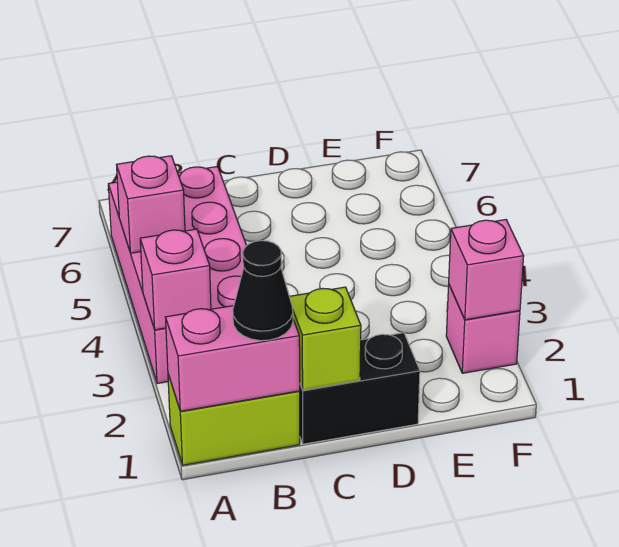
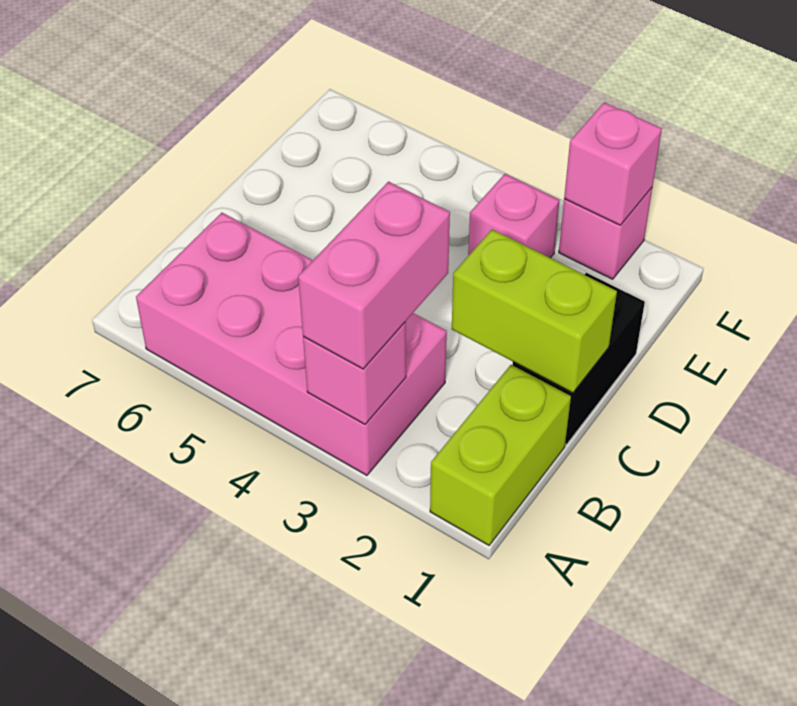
pink brick A1:B1 level 2 -> pink brick A3:B3 level 3
pink brick A5 level 2 -> pink brick E3 level 1
black cone B1 level 3 -> none
lime brick C1 level 2 -> lime brick C1:C2 level 2

